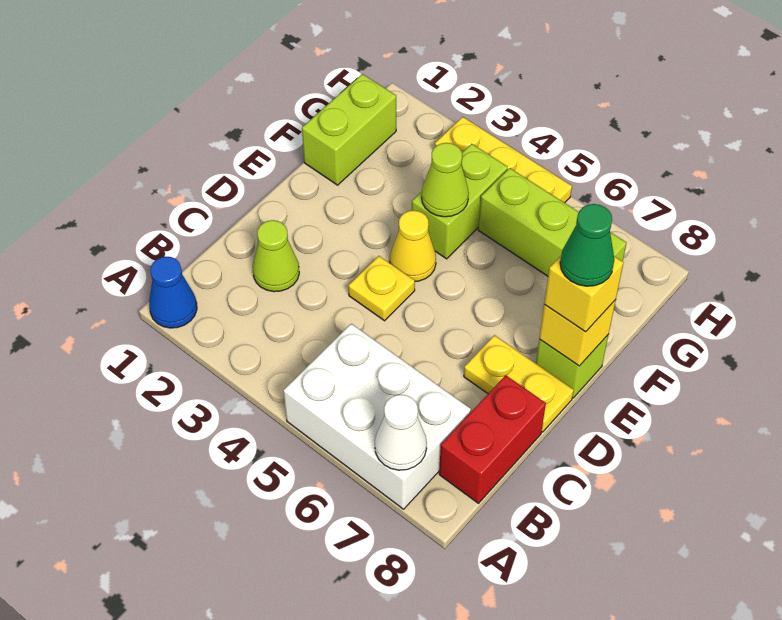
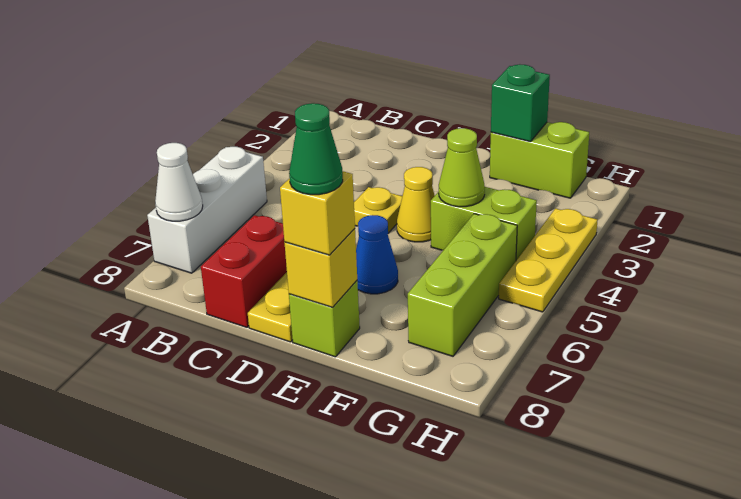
blue cone A1 level 1 -> blue cone E6 level 1
white brick A5:B7 level 1 -> white brick A5:A7 level 1
red brick B8:C8 level 1 -> red brick C7:C8 level 1
lime cone C2 level 1 -> none
none -> green brick F1 level 2

